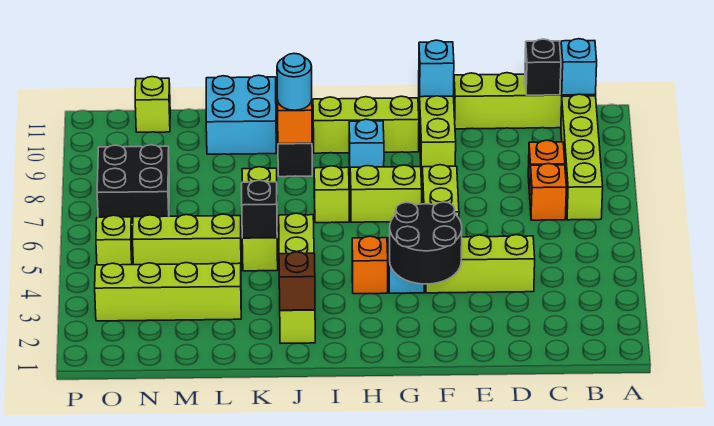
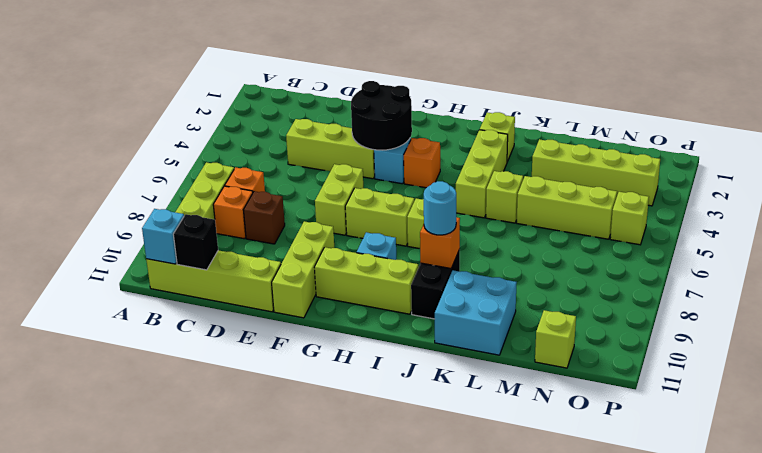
cyan brick F11 level 2 -> none
brown brick J2 level 2 -> brown brick D8 level 1
lime brick K5:K7 level 1 -> lime brick K5 level 1
black brick K5 level 2 -> none
black brick N7:O8 level 1 -> none

